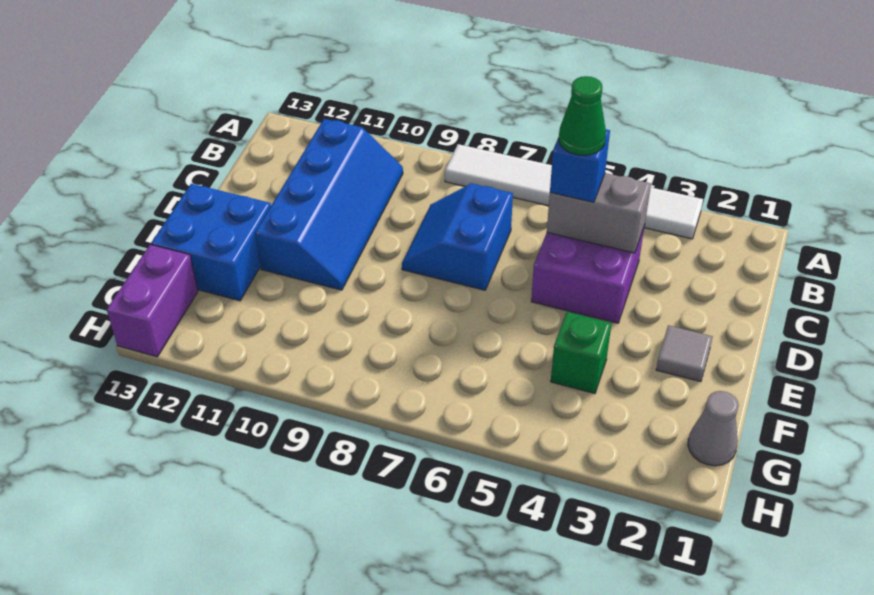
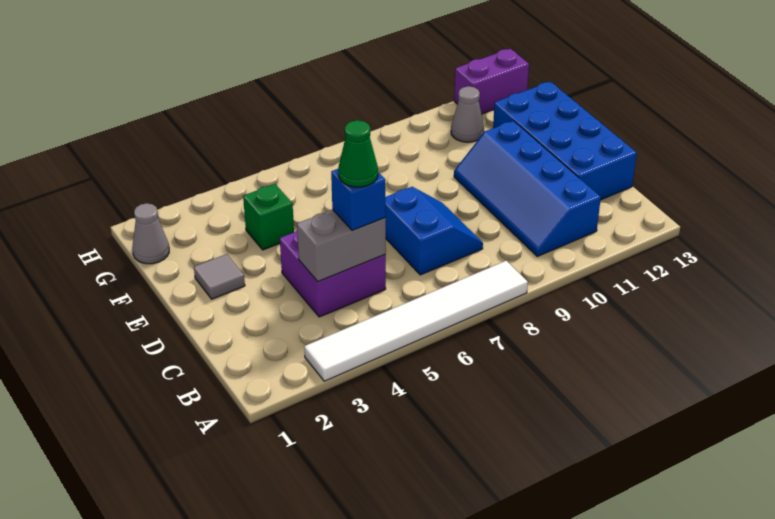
blue brick E12:F13 level 1 -> blue brick C12:F13 level 1
none -> grey cone G11 level 1
purple brick G13:H13 level 1 -> purple brick H12:H13 level 1

